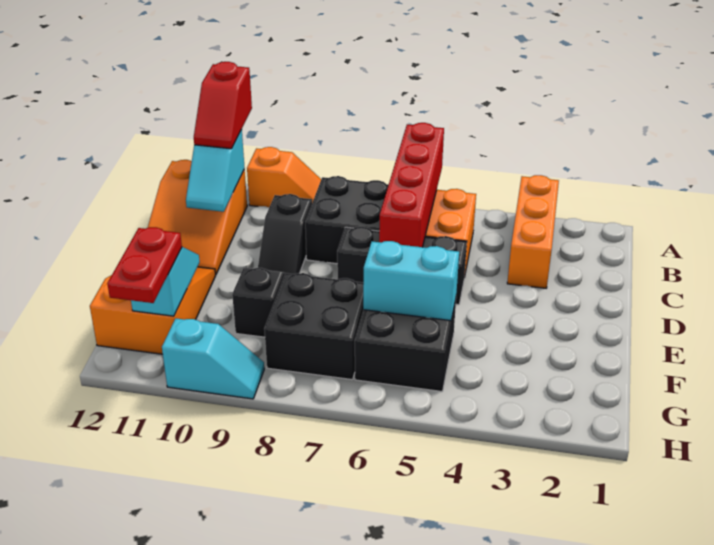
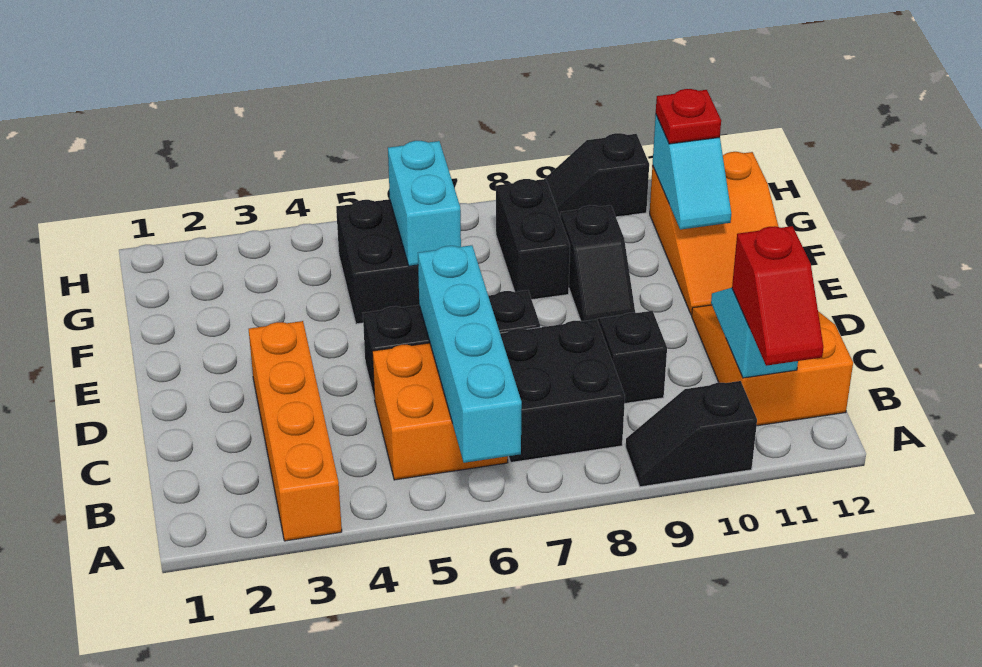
orange brick A3:C3 level 1 -> orange brick A3:D3 level 1
red brick A6:D6 level 2 -> cyan brick A6:D6 level 2
orange slope A9:A10 level 1 top 10 -> black slope A9:A10 level 1 top 10
red slope A11:B11 level 3 top A -> red slope A11:B11 level 3 top B
cyan brick F5:F6 level 2 -> cyan brick F6:G6 level 2
black brick F7:G8 level 1 -> black brick F8:G8 level 1
red plate G11:H11 level 3 -> red plate G11 level 3
cyan slope H9:H10 level 1 top 10 -> black slope H9:H10 level 1 top 10

